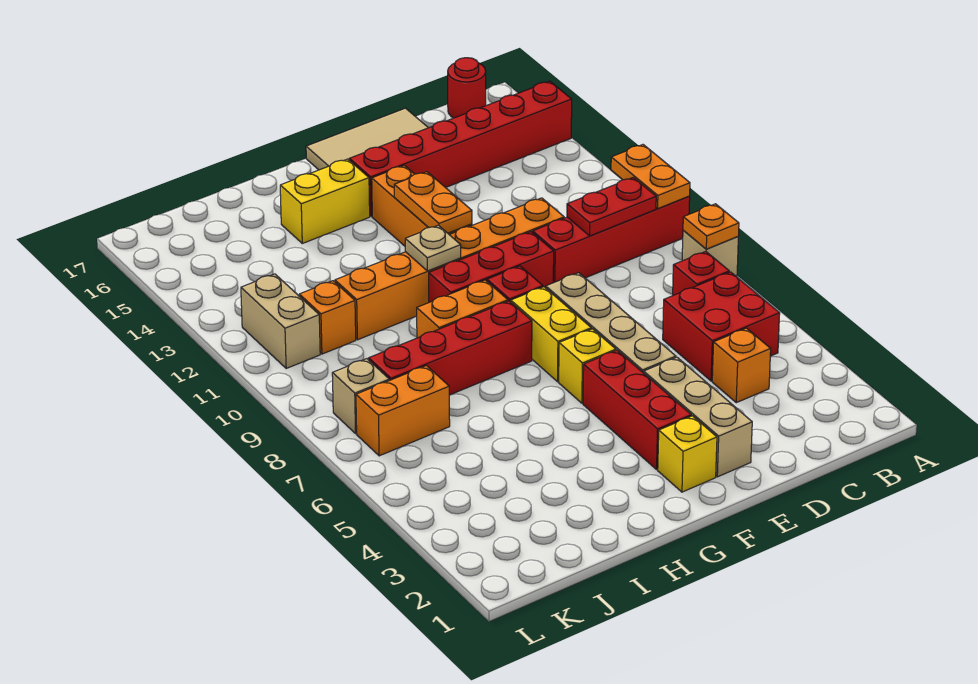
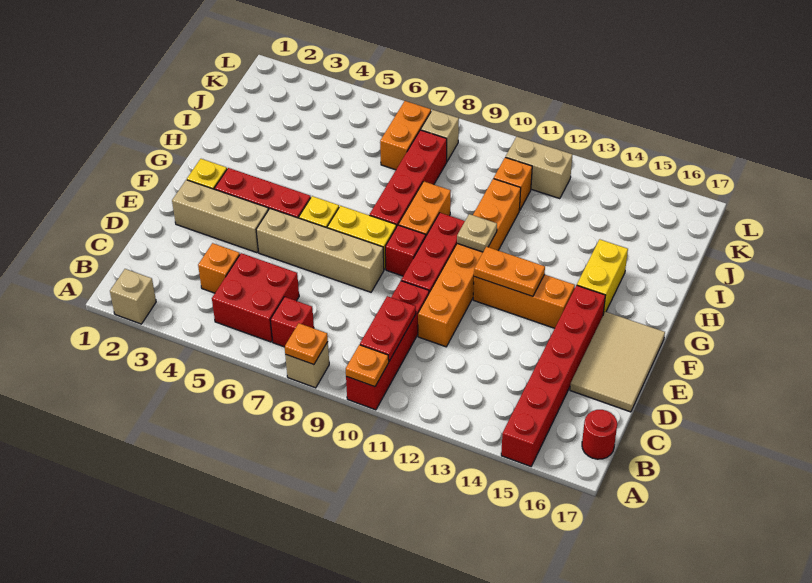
none -> tan brick A2 level 1
orange plate A10:A11 level 2 -> orange plate A10 level 2

